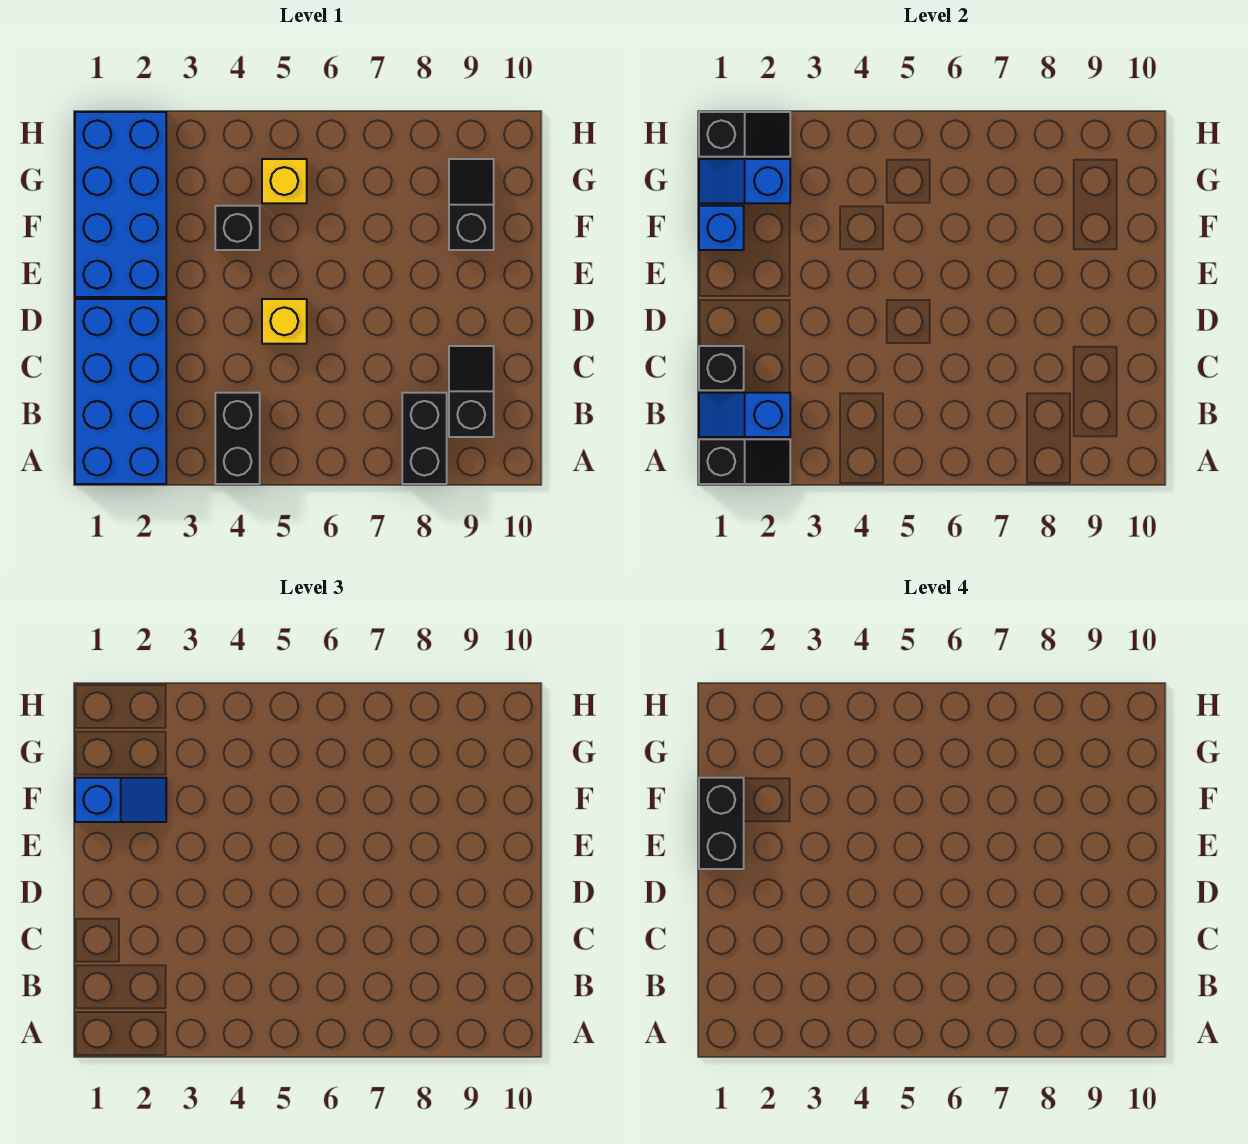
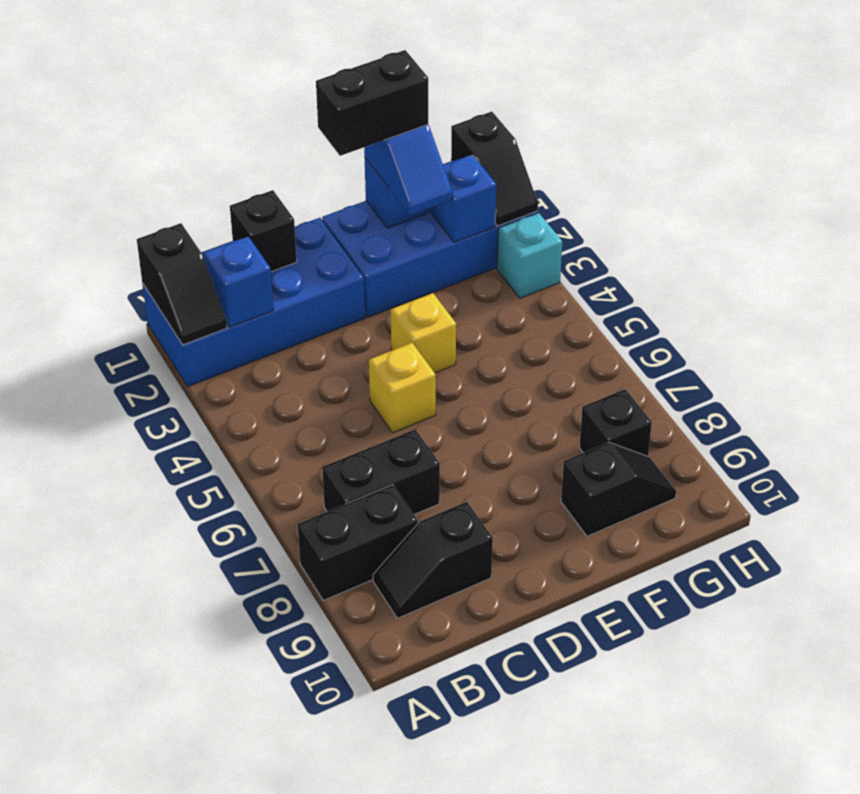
black brick A4:B4 level 1 -> black brick B7:C7 level 1
black slope B9:C9 level 1 top B -> black slope B9:C9 level 1 top C
black brick F4 level 1 -> black brick G8 level 1
yellow brick G5 level 1 -> yellow brick E4 level 1
none -> cyan brick H3 level 1

